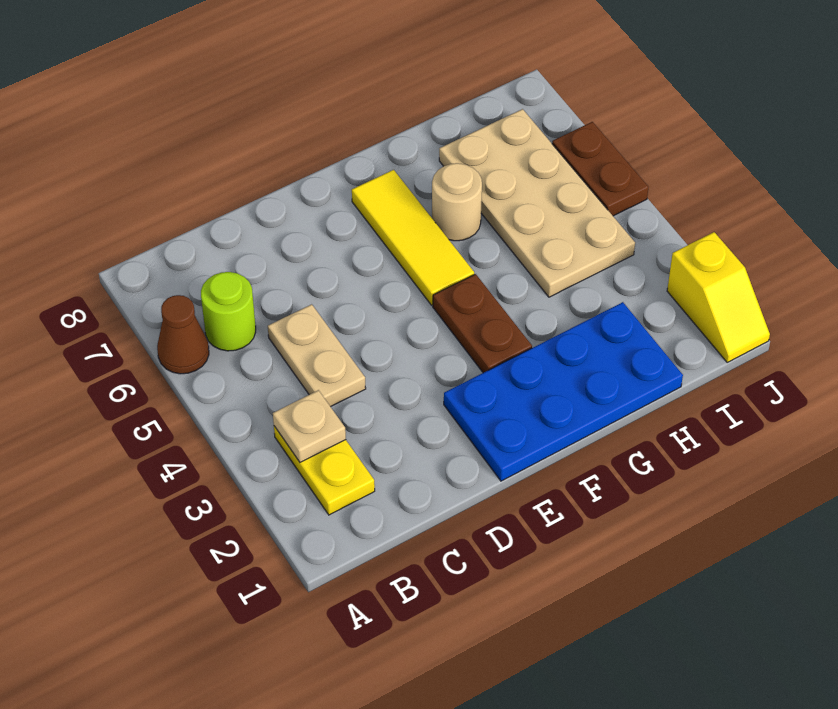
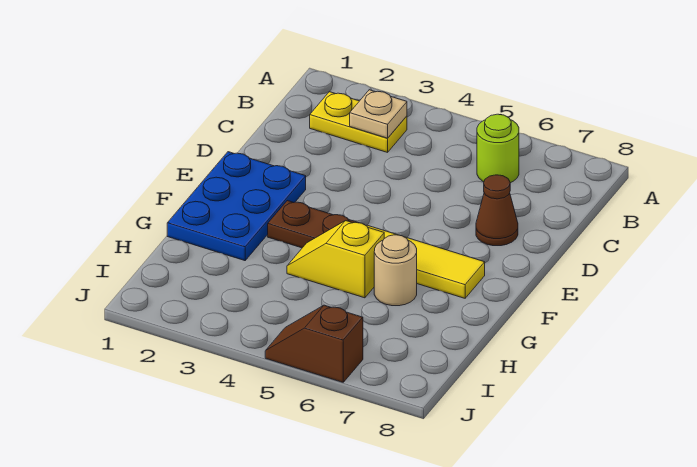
brown cone A6 level 1 -> brown cone D7 level 1
tan plate C4:C5 level 1 -> none
blue plate E1:H2 level 1 -> blue plate E1:G2 level 1
tan plate H4:I7 level 1 -> none
yellow slope J1:J2 level 1 top 2 -> yellow slope G4:G5 level 1 top 5
brown plate J5:J6 level 1 -> brown slope J5:J6 level 1 top 6

